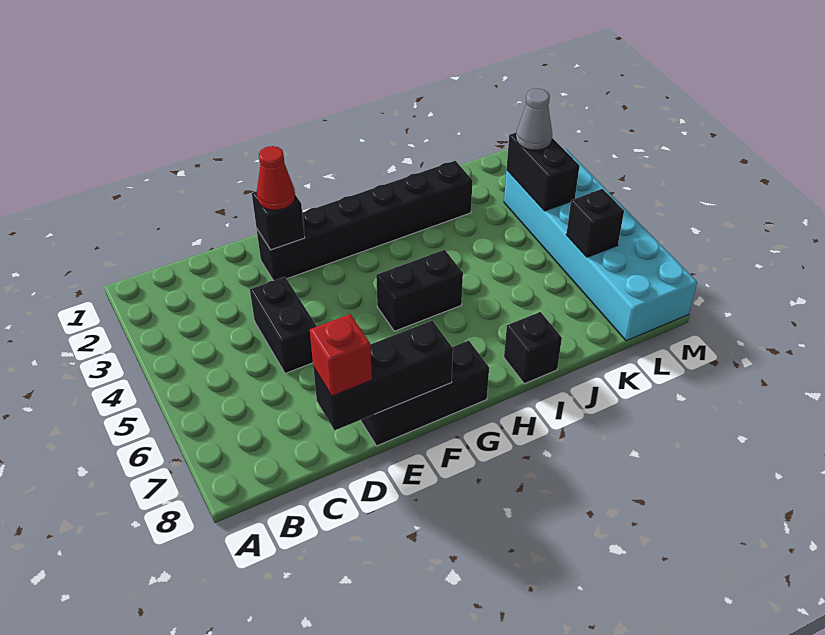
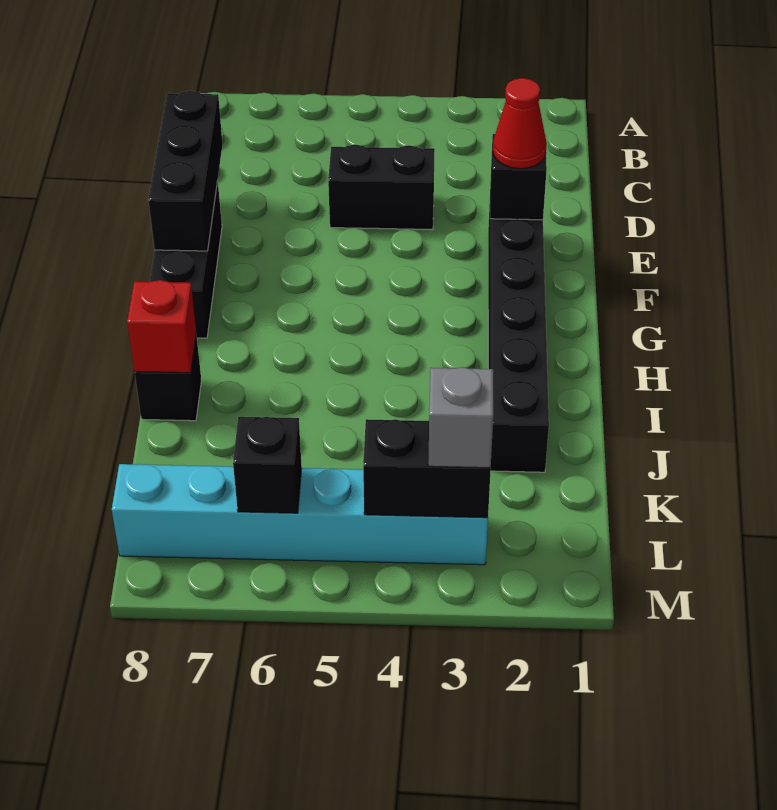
red brick D8 level 3 -> red brick I8 level 2
black brick G5:H5 level 1 -> none
cyan brick L3:M8 level 1 -> cyan brick L3:L8 level 1
grey cone L3 level 3 -> grey brick L3 level 3

